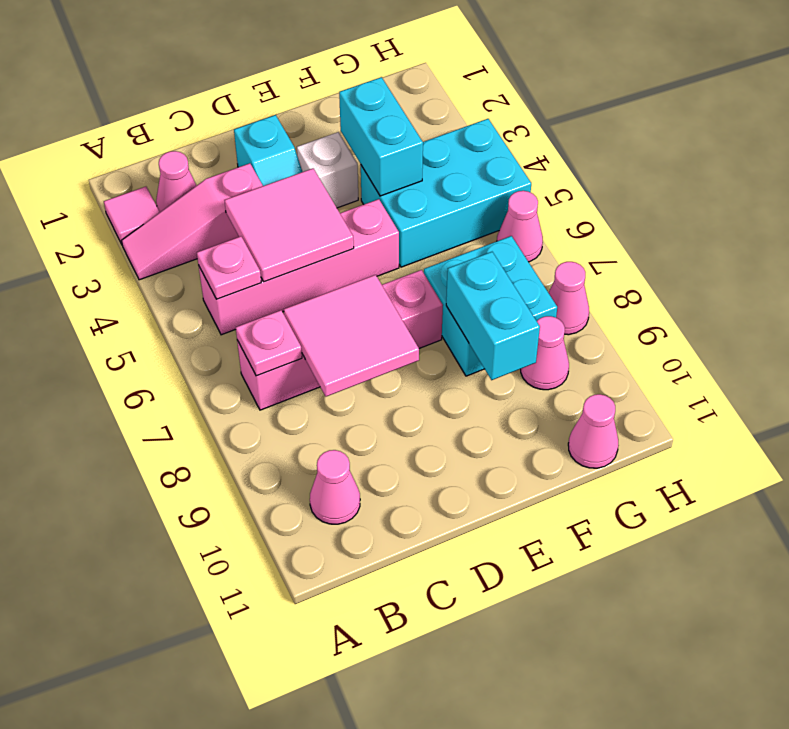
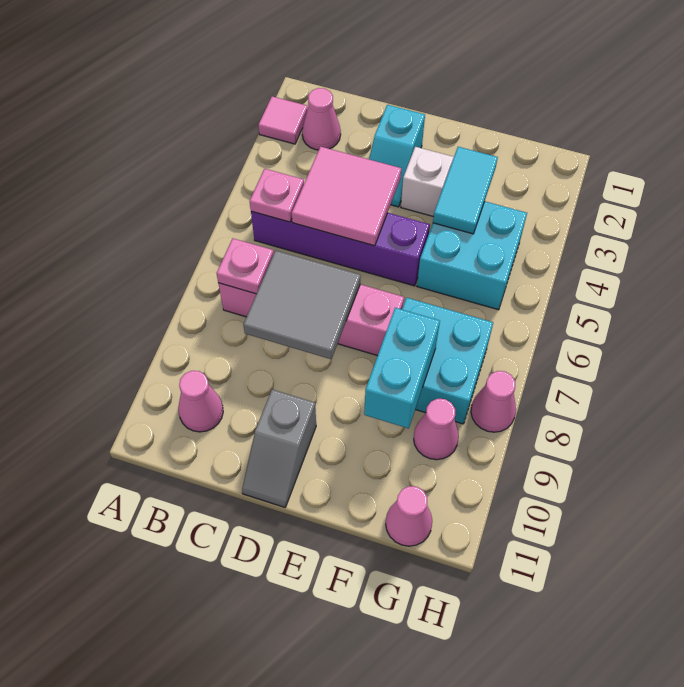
pink slope A3:C3 level 1 top C -> none
pink brick B5:E5 level 1 -> purple brick B5:E5 level 1
pink tile C7:D8 level 2 -> grey tile C7:D8 level 2
none -> grey slope D10:D11 level 1 top 10
cyan brick F3:F4 level 2 -> cyan tile F3:F4 level 2
cyan brick F4:H5 level 1 -> cyan brick F4:G5 level 1
pink cone H6 level 1 -> none

